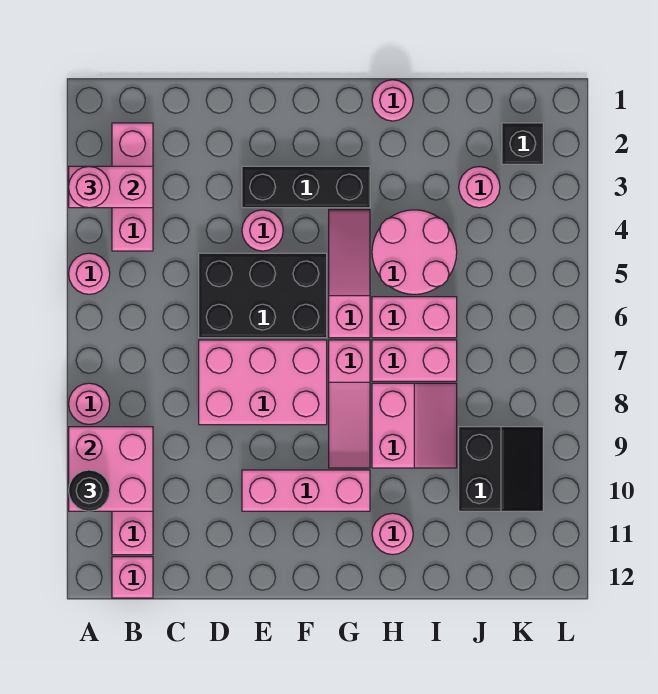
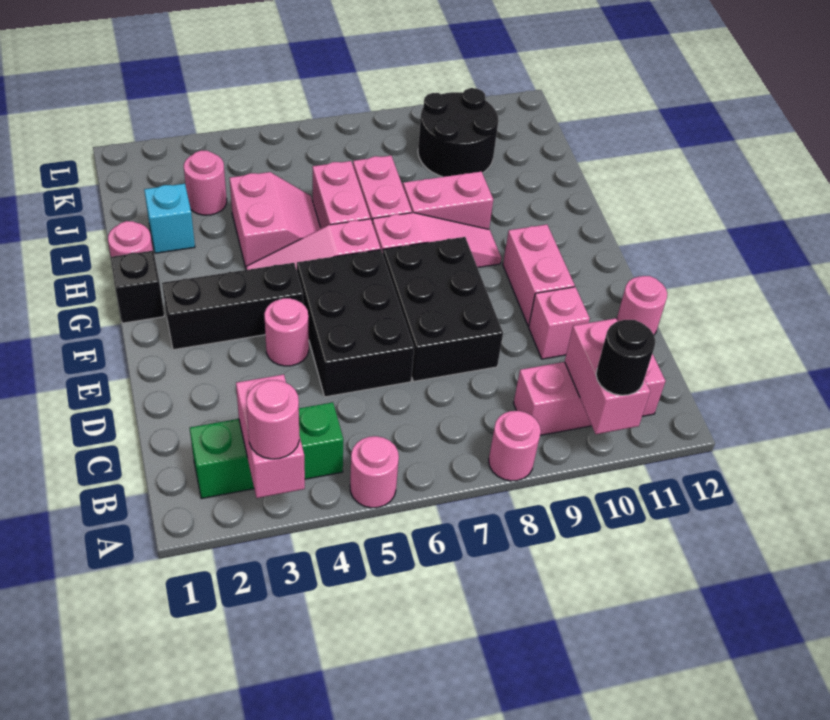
pink brick A9:B10 level 2 -> pink brick A10:B10 level 2
pink brick B2:B4 level 1 -> green brick B2:B4 level 1
pink brick B12 level 1 -> pink brick D10 level 1
pink brick D7:F8 level 1 -> black brick D7:F8 level 1
black brick E3:G3 level 1 -> black brick F2:F4 level 1
pink brick E10:G10 level 1 -> pink brick E10:F10 level 1
pink round brick H4:I5 level 1 -> pink slope H4:I5 level 1 top 4
pink round brick H11 level 1 -> pink round brick D12 level 1
none -> cyan brick I2 level 1
black slope J9:K10 level 1 top J -> black round brick J9:K10 level 1
black brick K2 level 1 -> black brick G1 level 1

